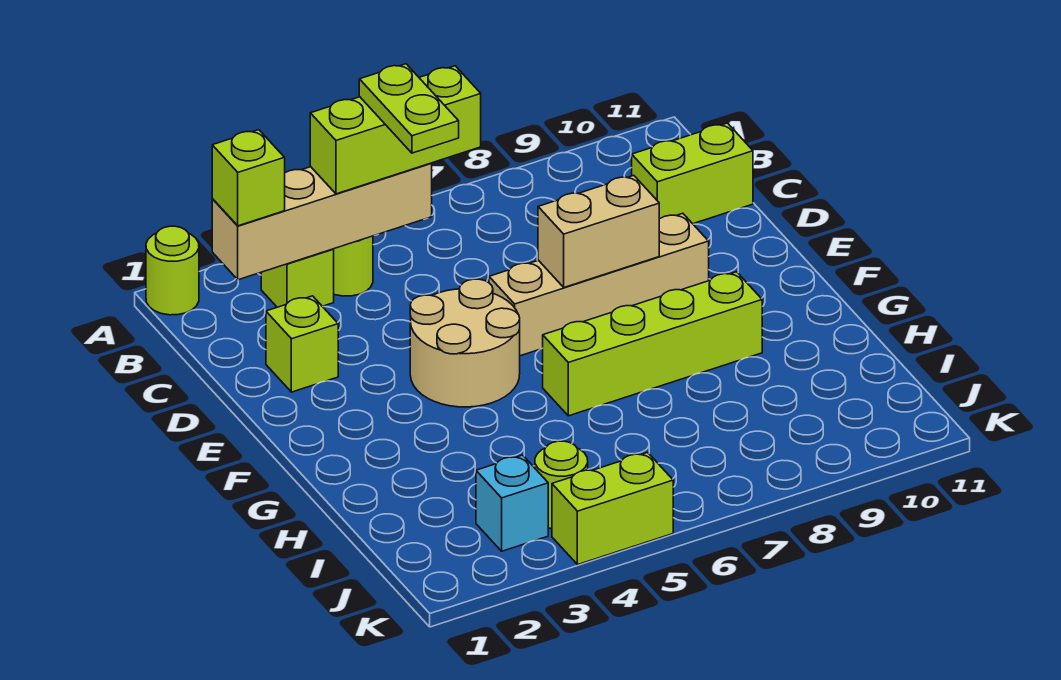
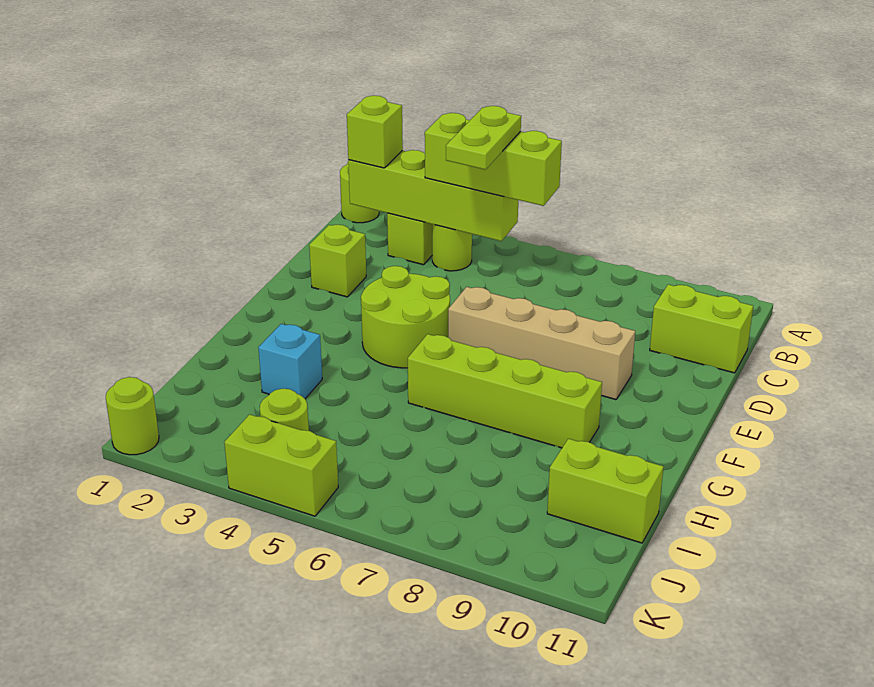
tan brick B2:B5 level 2 -> lime brick B2:B5 level 2
tan round brick E4:F5 level 1 -> lime round brick E4:F5 level 1
tan brick E7:E8 level 2 -> none
none -> lime brick I10:I11 level 1
cyan brick J3 level 1 -> cyan brick H3 level 1
none -> lime round brick K1 level 1

